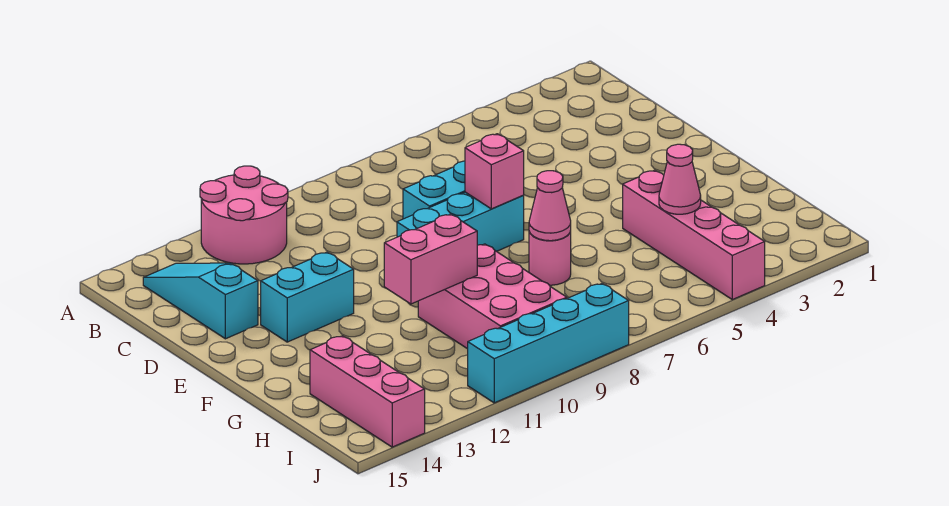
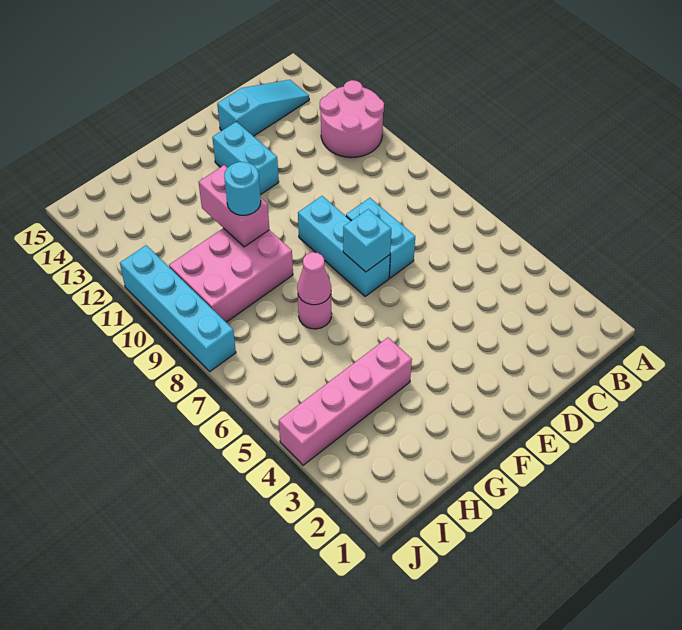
pink brick E7 level 2 -> cyan brick E7 level 2
none -> cyan round brick G10 level 3
pink cone H4 level 2 -> none
pink brick H14:J14 level 1 -> none

